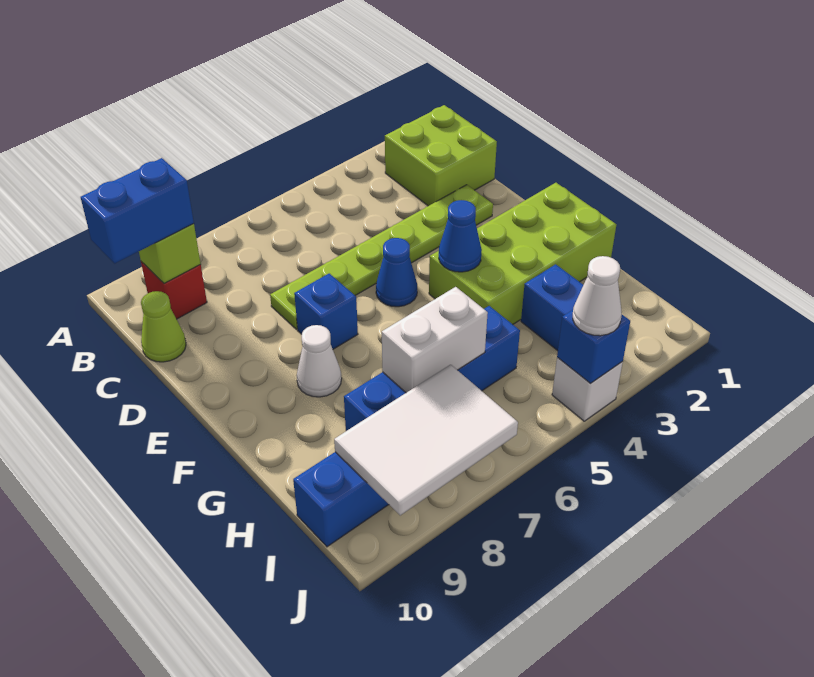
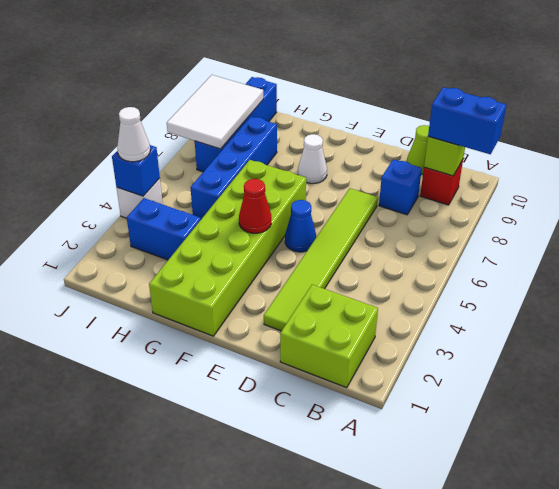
blue brick B9:B10 level 3 -> blue brick A9:B9 level 3
lime plate D2:D7 level 1 -> lime tile D2:D7 level 1
blue brick E7 level 1 -> blue brick C8 level 1
lime brick F1:G4 level 1 -> lime brick F1:G6 level 1
blue cone F4 level 2 -> red cone F4 level 2
white brick H6:H7 level 2 -> none

